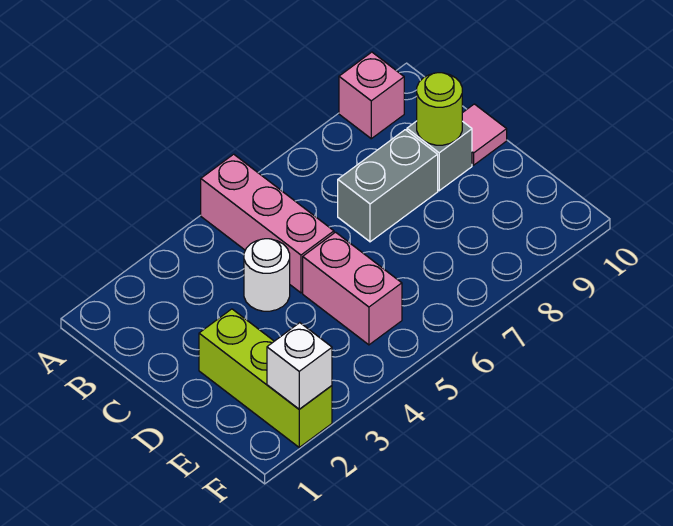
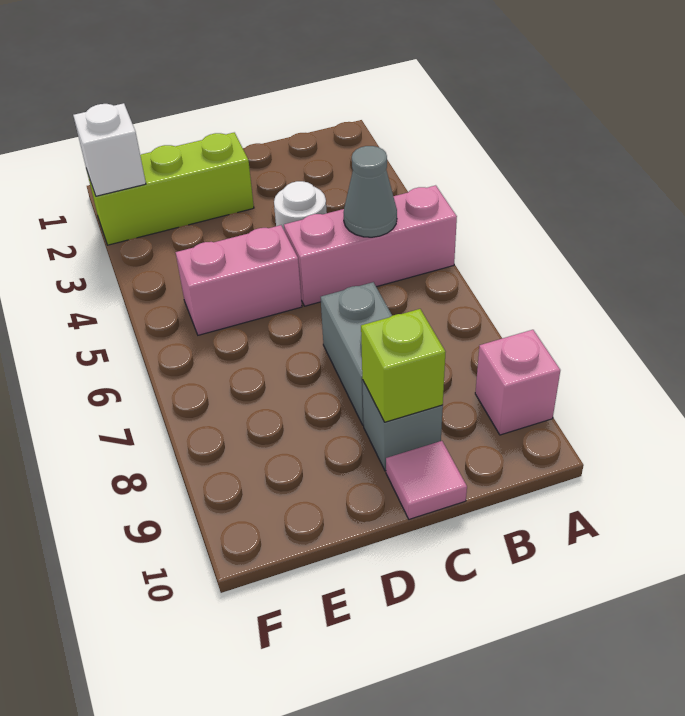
none -> grey cone B5 level 2
lime round brick C9 level 2 -> lime brick C9 level 2

